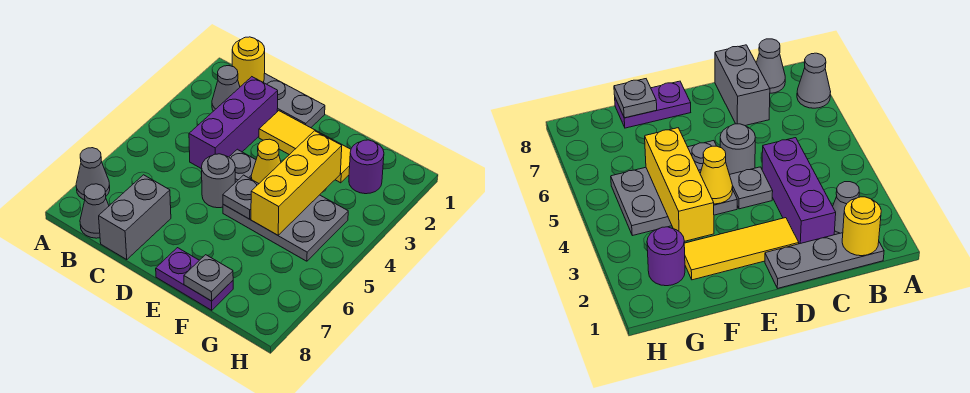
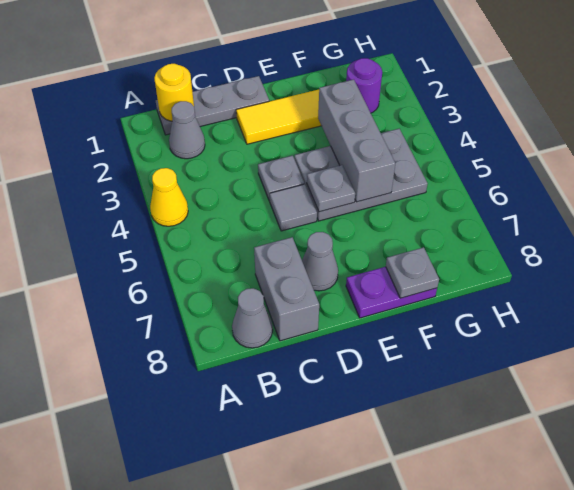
grey cone A7 level 1 -> grey cone D7 level 1
purple brick C2:C4 level 1 -> none
grey round brick D5 level 1 -> grey tile D5 level 1
yellow cone E4 level 2 -> yellow cone A4 level 1
yellow brick F3:F5 level 2 -> grey brick F3:F5 level 2

